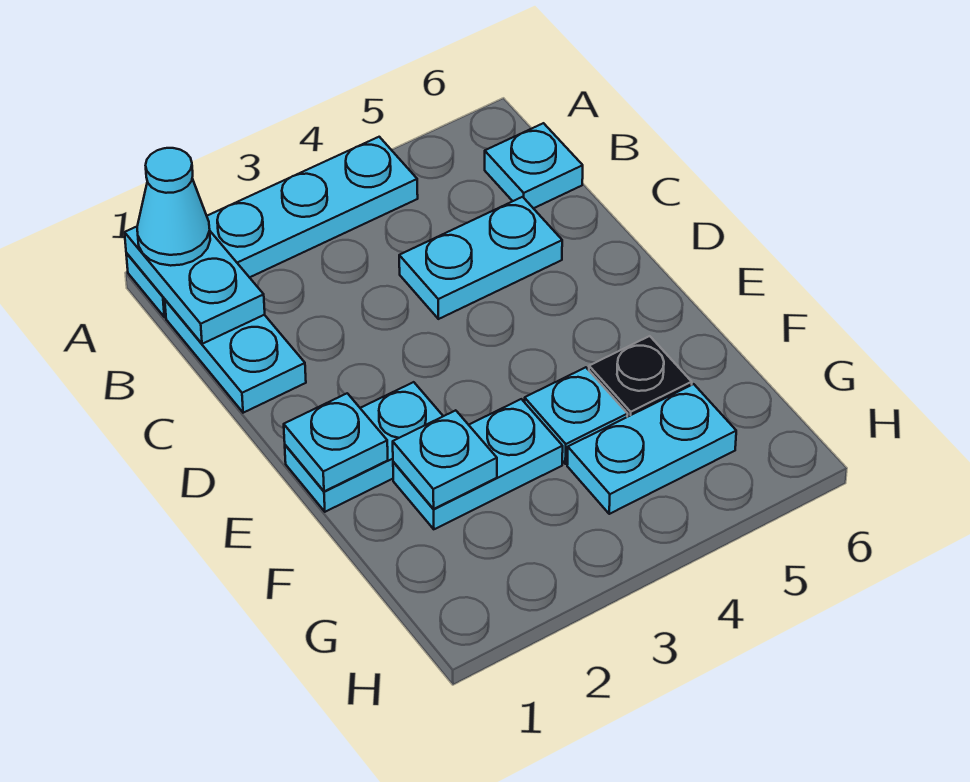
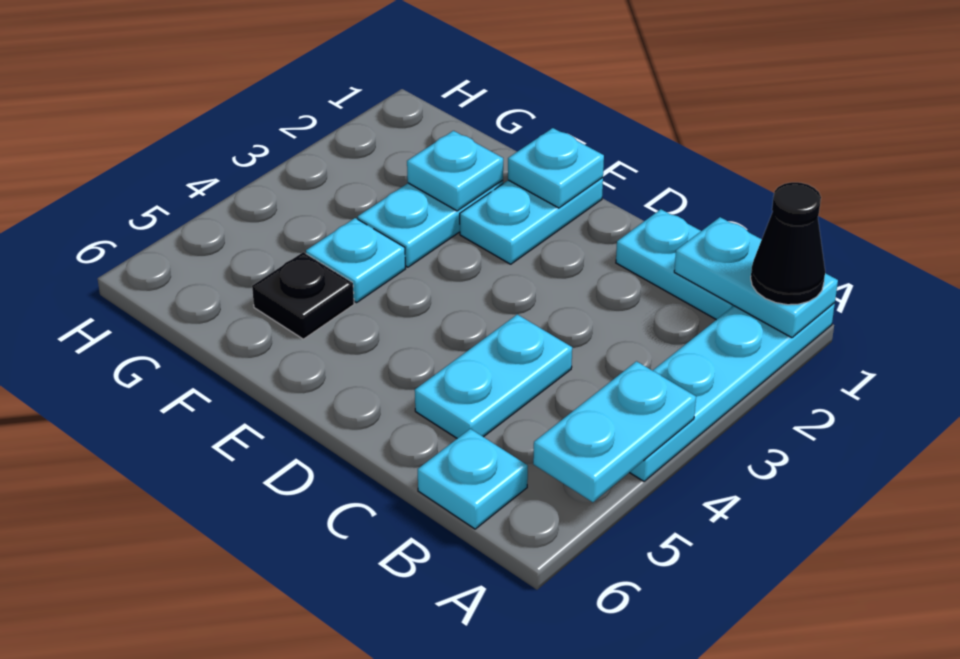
cyan cone A1 level 3 -> black cone A1 level 3
cyan plate G4:G5 level 1 -> cyan plate A4:A5 level 2

